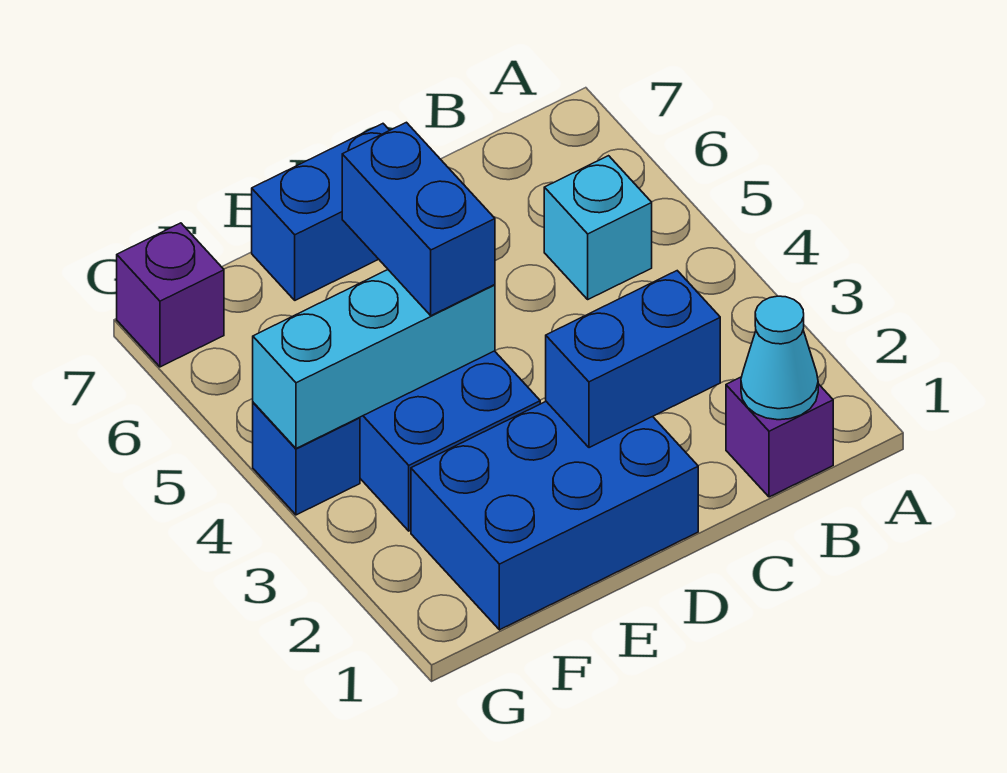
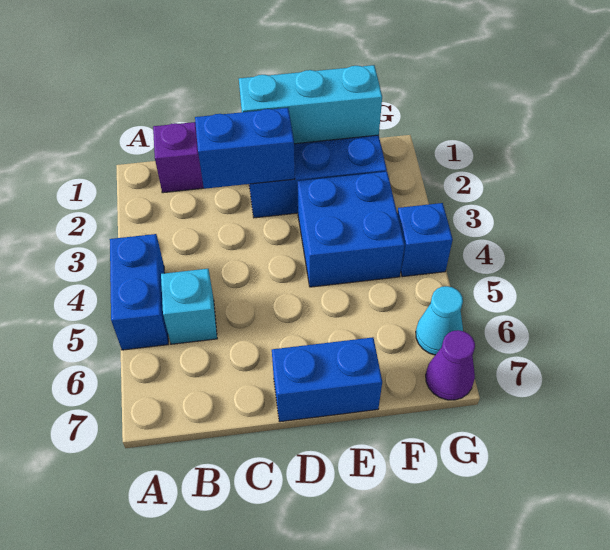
cyan cone B1 level 2 -> cyan cone G6 level 1
cyan brick E4:G4 level 2 -> cyan brick D1:F1 level 2
blue brick E4:E5 level 3 -> blue brick A4:A5 level 1
purple brick G7 level 1 -> purple cone G7 level 1

